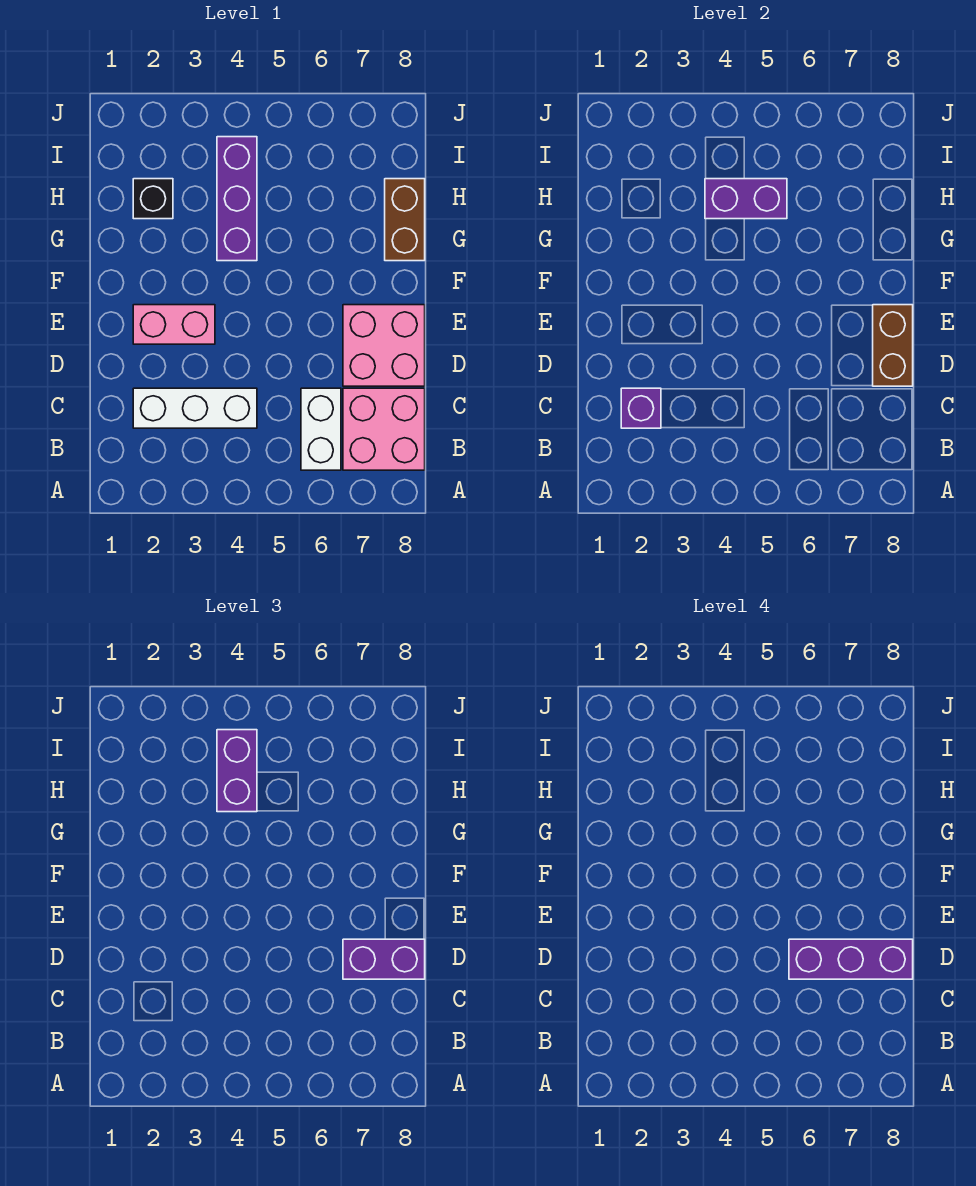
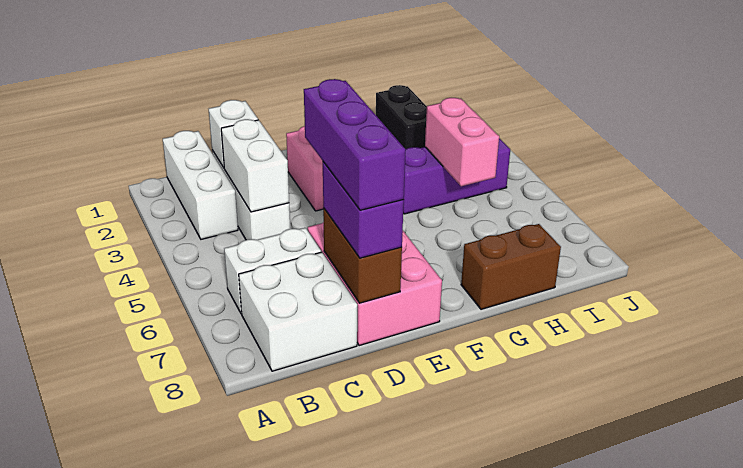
none -> white brick B1:B3 level 1
pink brick B7:C8 level 1 -> white brick B7:C8 level 1
purple brick C2 level 2 -> white brick C2 level 2
none -> white brick C3:C4 level 2
pink brick D7:E8 level 1 -> pink brick D6:E8 level 1
brown brick D8:E8 level 2 -> brown brick D7:D8 level 2
black brick H2 level 1 -> black brick H1:H2 level 1
purple brick H4:H5 level 2 -> pink brick H4:H5 level 2
purple brick H4:I4 level 3 -> none

